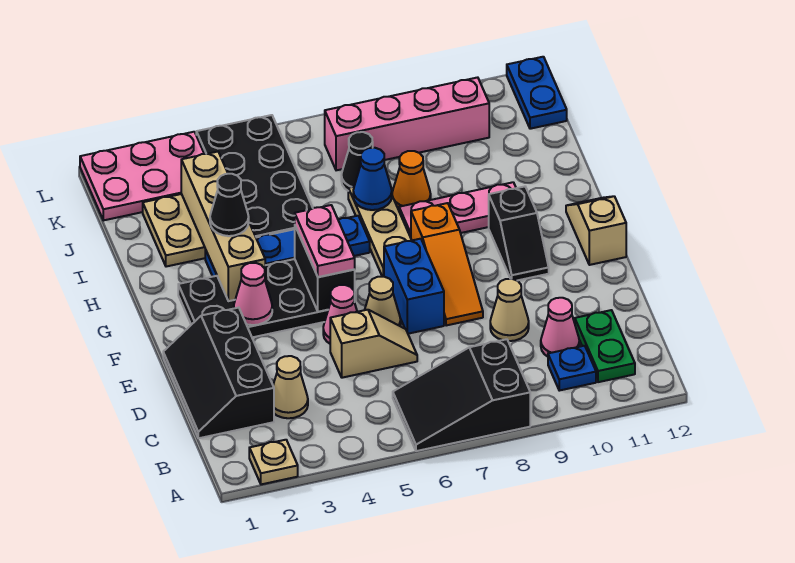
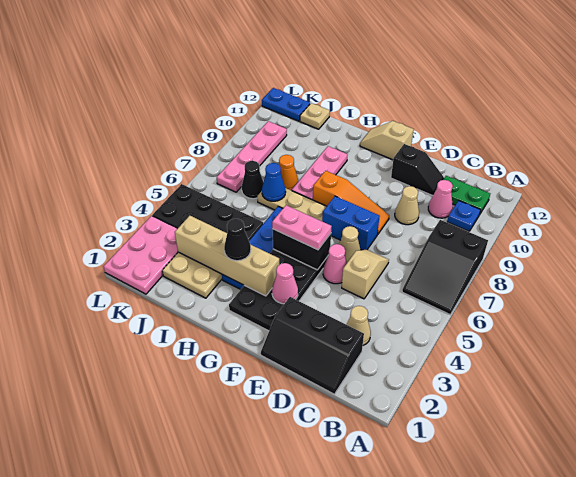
tan plate A2 level 1 -> tan plate J12 level 1
black slope F10:G10 level 1 top G -> black slope D11:E11 level 1 top E
pink brick K7:K10 level 1 -> pink plate K7:K10 level 1

